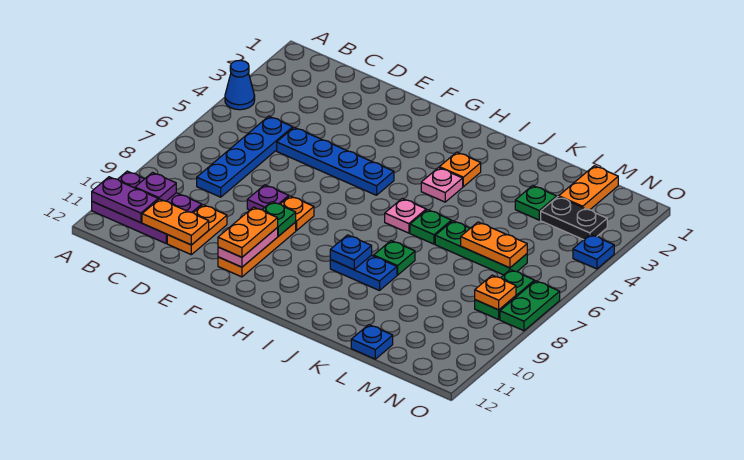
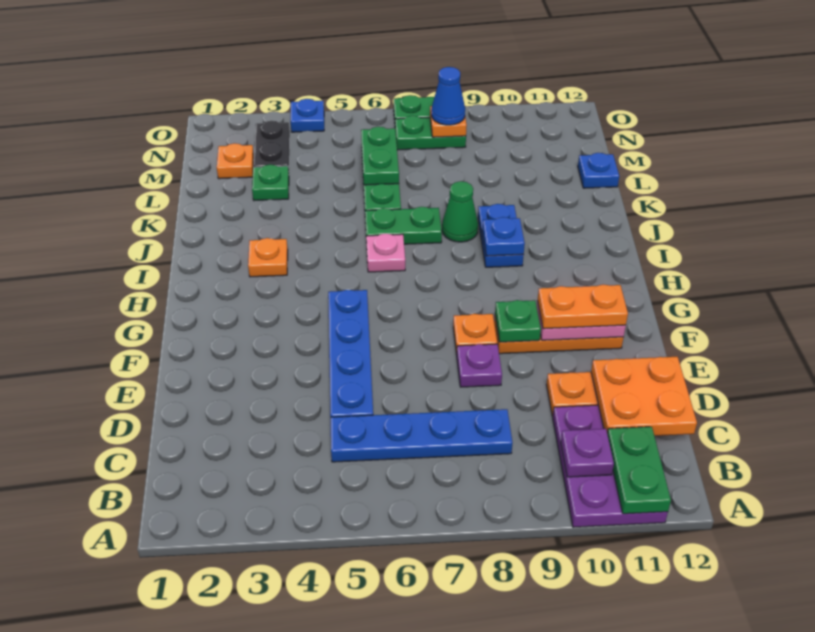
blue cone A4 level 1 -> blue cone N8 level 3
purple plate A11:B11 level 2 -> green plate A11:B11 level 2
orange plate C11:D11 level 2 -> orange plate C11:D12 level 2
pink plate I4 level 1 -> none
green plate J6 level 1 -> green plate J6:J7 level 1
green plate J8 level 1 -> green cone J8 level 1
orange plate L6:M6 level 2 -> green plate L6:M6 level 2
orange plate M1:M2 level 1 -> orange plate M2 level 1

